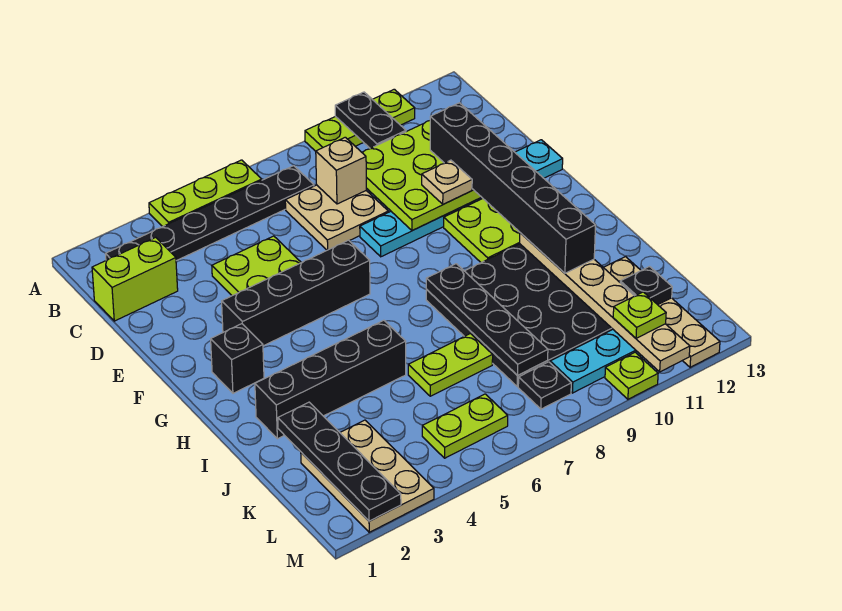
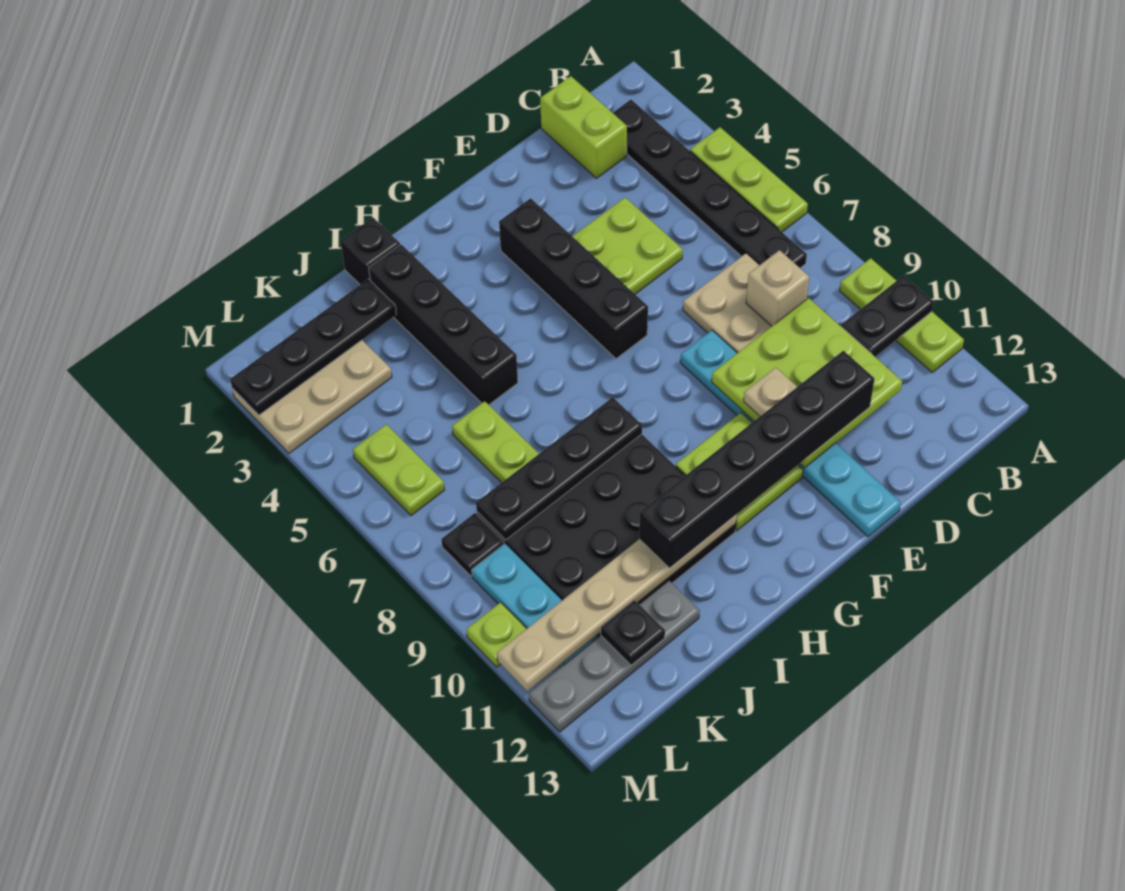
black brick G2 level 1 -> black brick I1 level 1
tan plate J12:M12 level 1 -> grey plate J12:M12 level 1
lime plate L11 level 3 -> none

